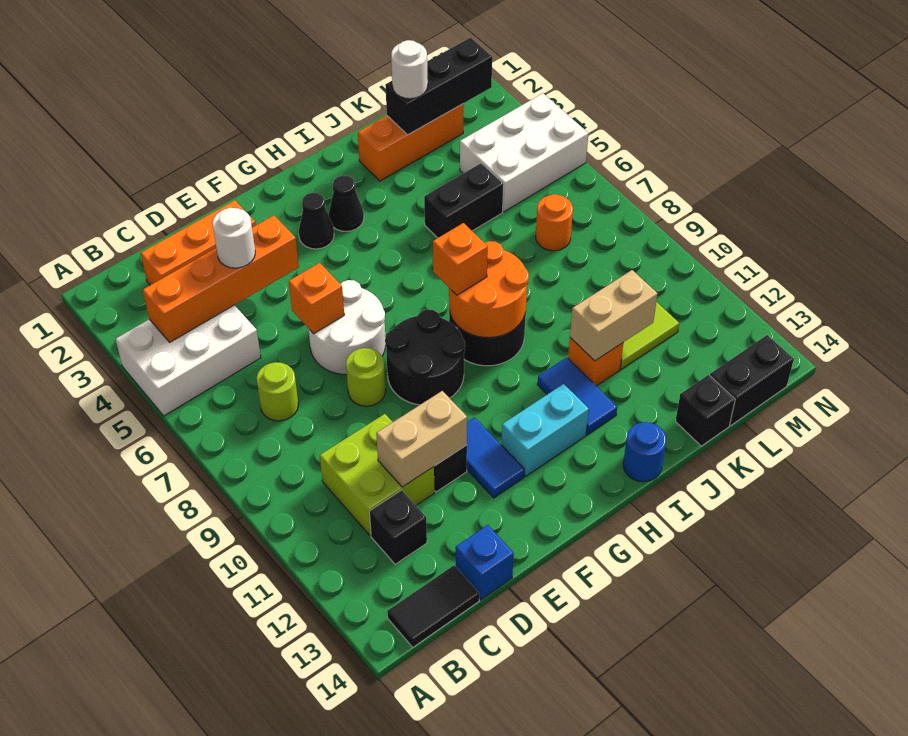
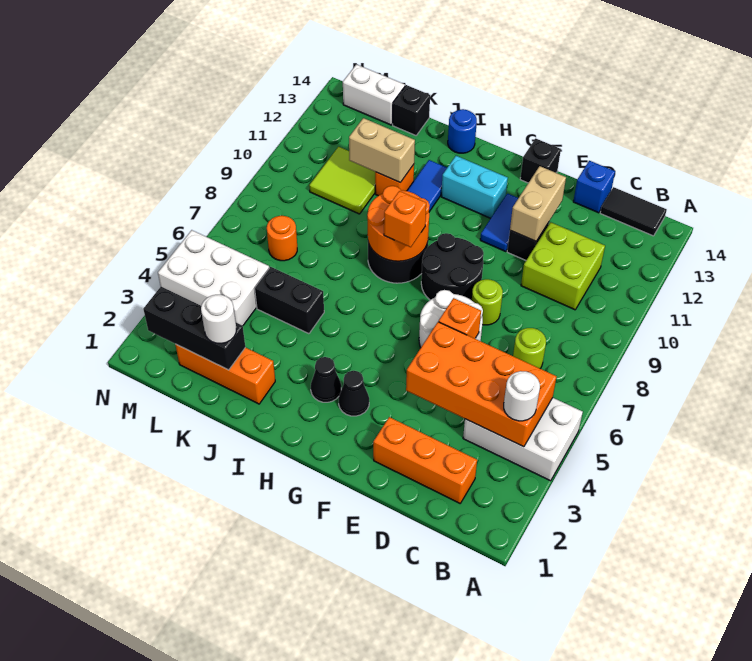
orange brick B4:E4 level 2 -> orange brick B4:E5 level 2
black brick C12 level 1 -> black brick F14 level 1
white round brick D4 level 3 -> white round brick B4 level 3
tan brick D11:E11 level 2 -> tan brick E11:E12 level 2
black brick L14:M14 level 1 -> white brick L14:M14 level 1

